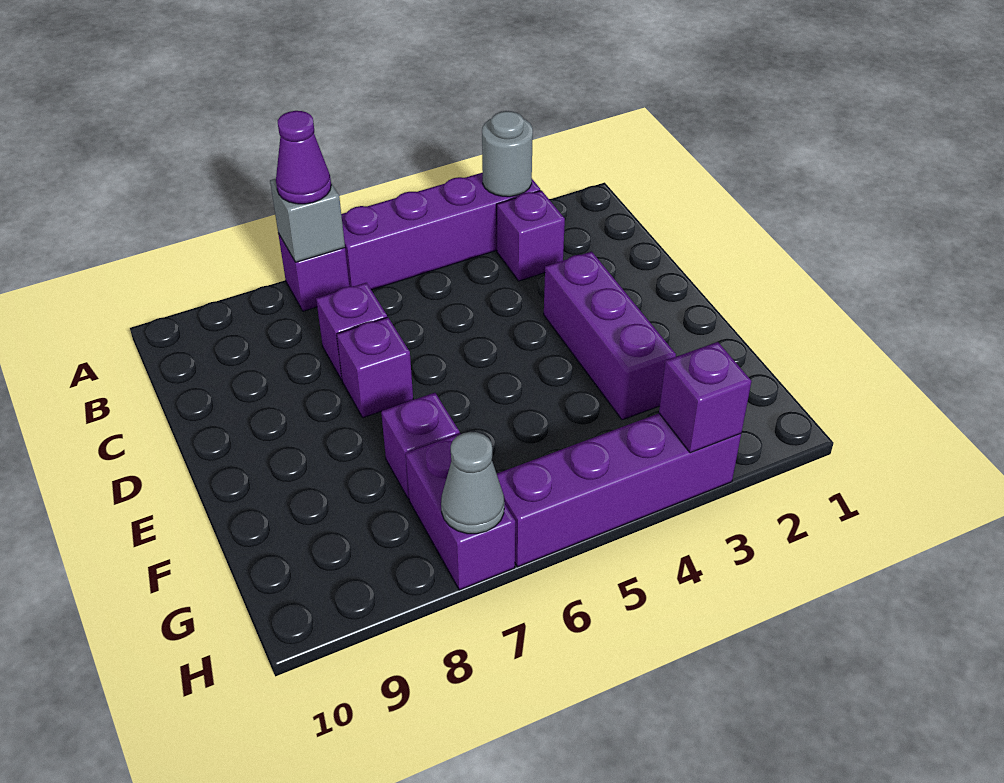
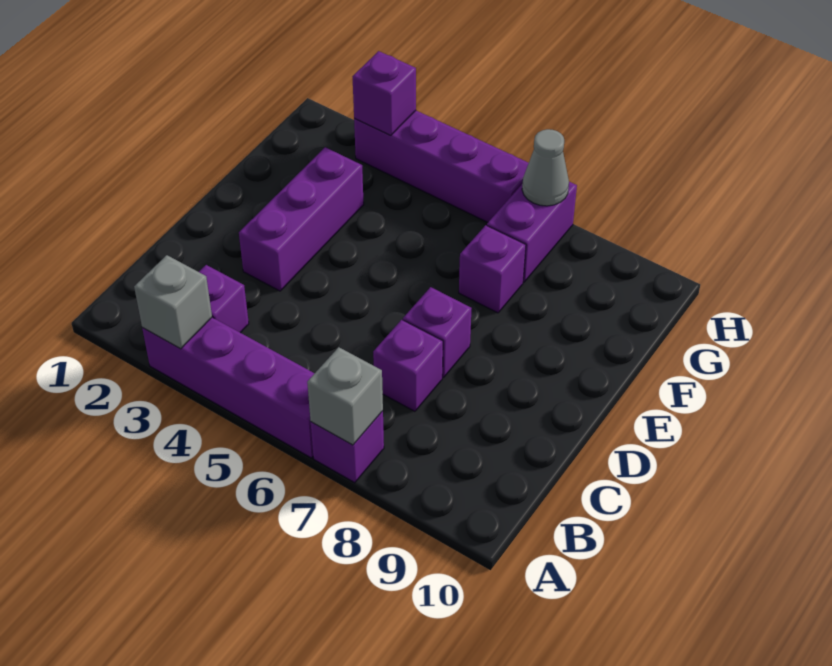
grey round brick A3 level 2 -> grey brick A3 level 2
purple cone A7 level 3 -> none

